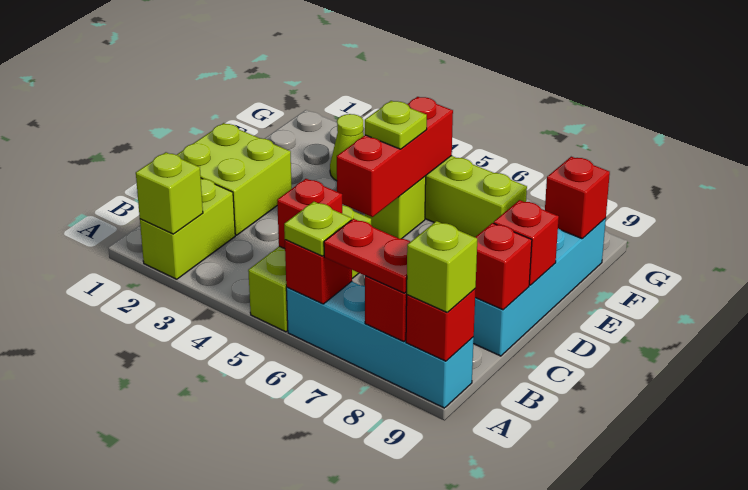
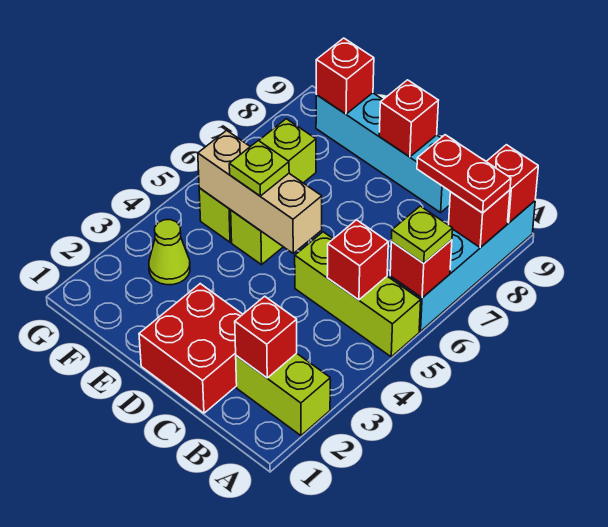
lime brick A2 level 2 -> none
red plate A7:A8 level 3 -> red plate A8:B8 level 3
lime brick A9 level 3 -> none
lime brick C1:D2 level 1 -> red brick C1:D2 level 1
red brick C9 level 2 -> red brick B2 level 2
red brick D5:F5 level 2 -> tan brick D5:F5 level 2

